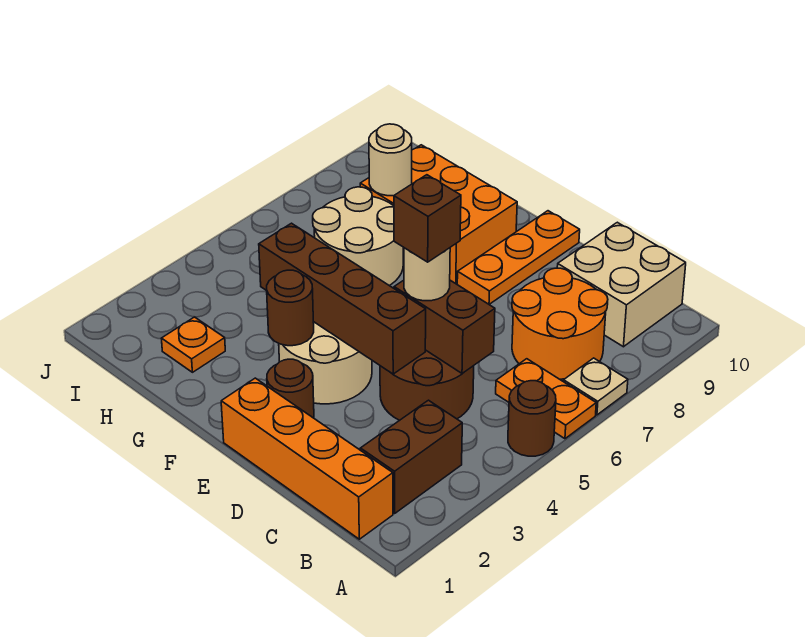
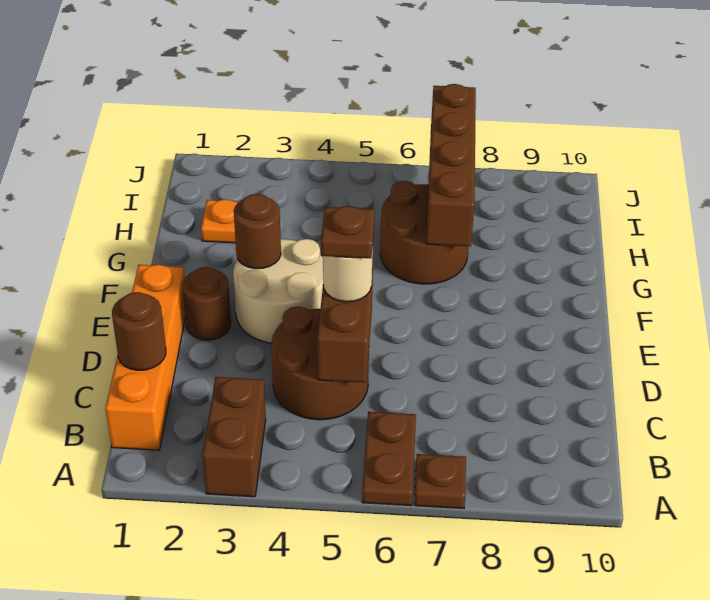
brown round brick A5 level 1 -> brown round brick C1 level 2
orange plate A6:B6 level 1 -> brown plate A6:B6 level 1
tan plate A7 level 1 -> brown plate A7 level 1
brown brick B2:B3 level 1 -> brown brick A3:B3 level 1
orange round brick B7:C8 level 1 -> none
tan brick B9:C10 level 1 -> none
brown brick D4:G4 level 2 -> brown brick G7:J7 level 2
brown brick D5 level 4 -> brown plate D5 level 4
orange plate E8:E10 level 1 -> none
orange brick F8:H9 level 1 -> none
tan round brick G6:H7 level 1 -> brown round brick G6:H7 level 1
tan round brick H8 level 2 -> none

